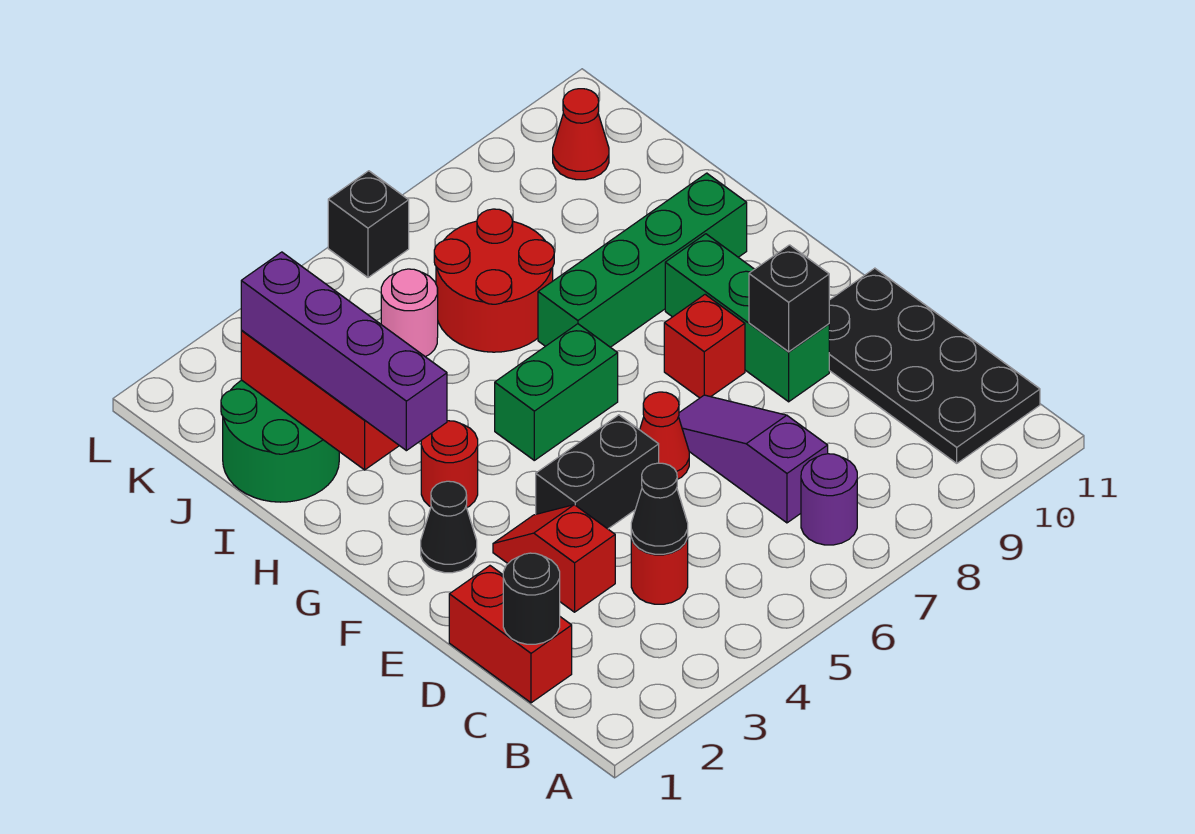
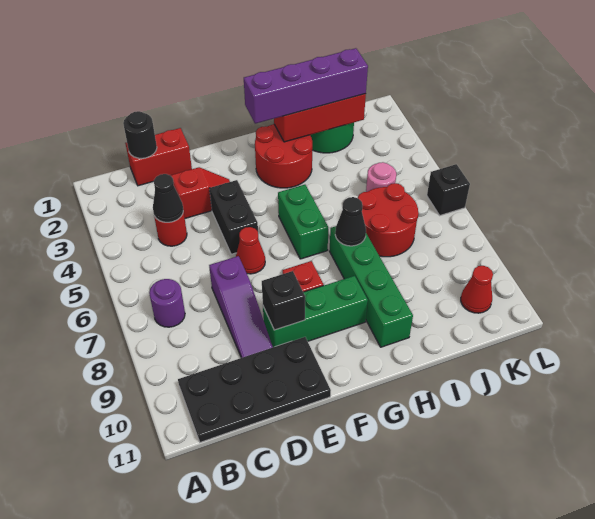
purple slope C7:E7 level 1 top C -> purple slope D7:D9 level 1 top 7
black cone F2 level 1 -> black cone H7 level 2
red round brick G3 level 1 -> red round brick G2:H3 level 1

